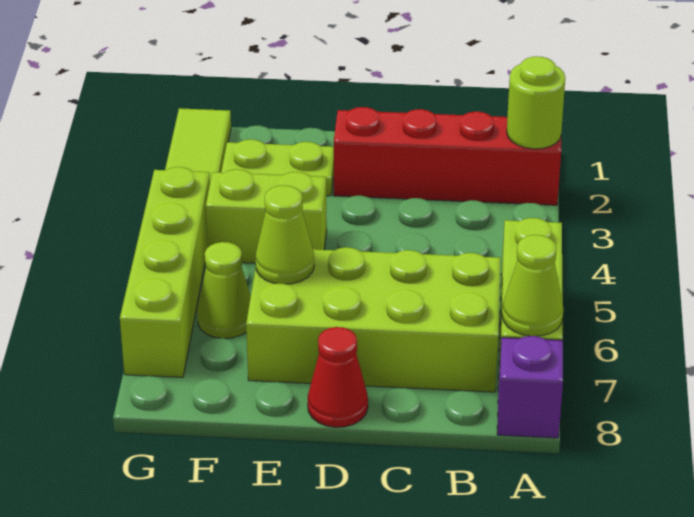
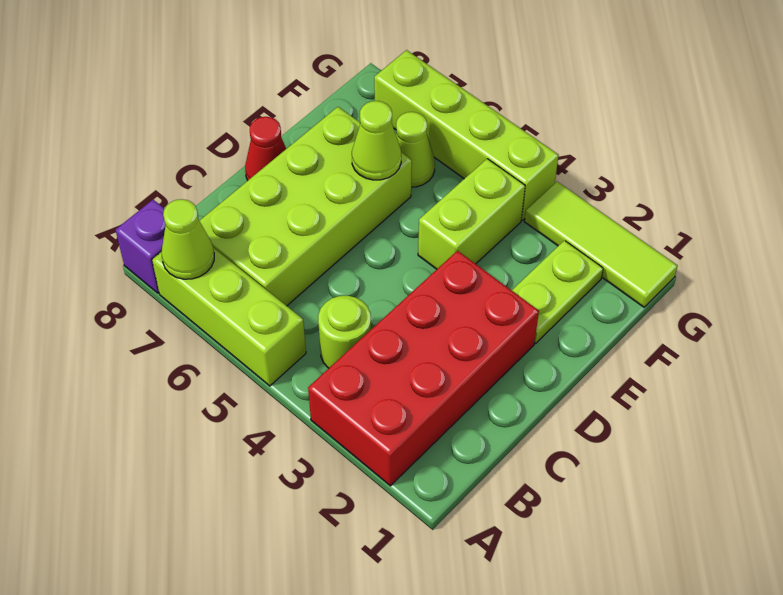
red brick A2:D2 level 1 -> red brick A2:D3 level 1
lime round brick A2 level 2 -> lime round brick B4 level 1

